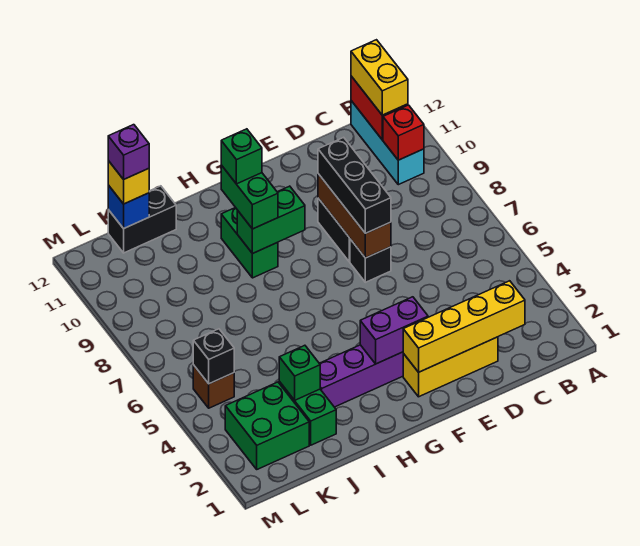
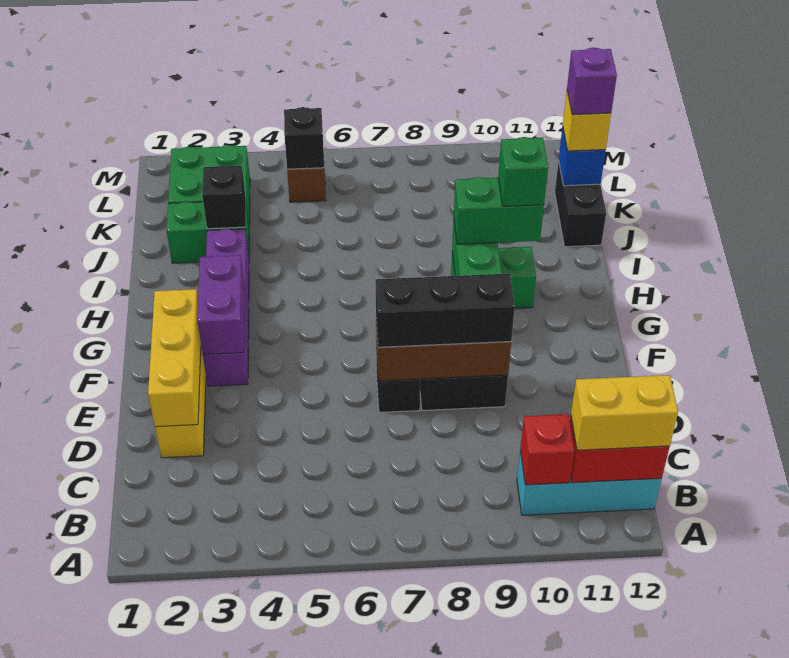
yellow brick C2:F2 level 2 -> yellow brick D2:F2 level 2
green brick J3 level 2 -> black brick J3 level 2

